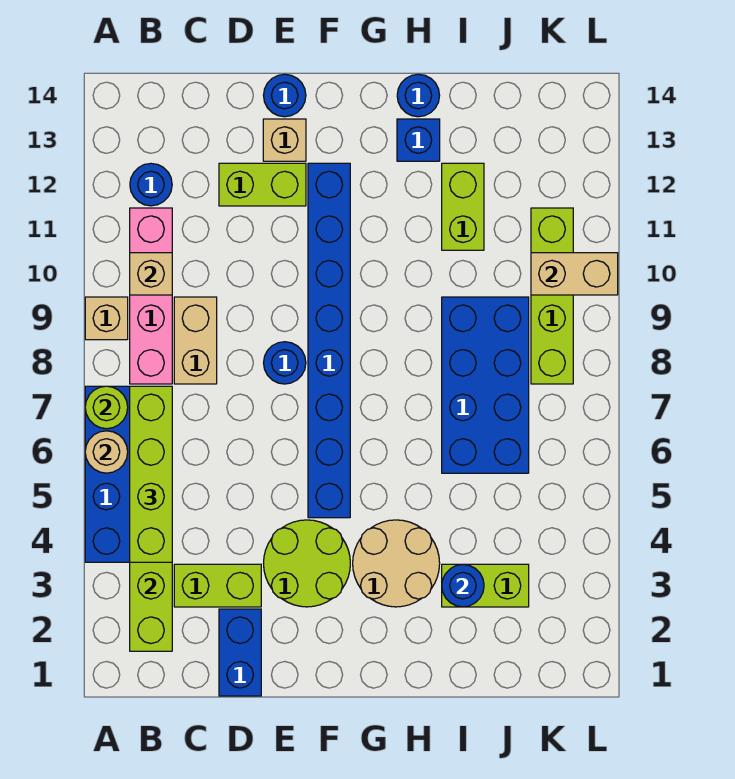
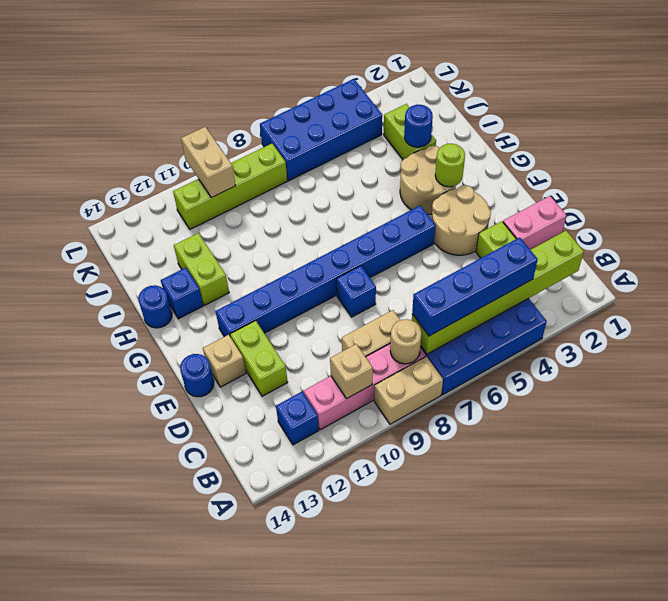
tan round brick A6 level 2 -> tan round brick B8 level 2
lime round brick A7 level 2 -> lime round brick G3 level 2
tan brick A9 level 1 -> tan brick A8:A9 level 1
lime brick B4:B7 level 3 -> blue brick B4:B7 level 3
blue round brick B12 level 1 -> blue brick B12 level 1
blue brick D1:D2 level 1 -> pink brick D1:D2 level 1
lime round brick E3:F4 level 1 -> tan round brick E3:F4 level 1
blue round brick E8 level 1 -> blue brick E8 level 1
blue brick I6:J9 level 1 -> blue brick K4:L7 level 1
lime brick I11:I12 level 1 -> lime brick H12:I12 level 1

